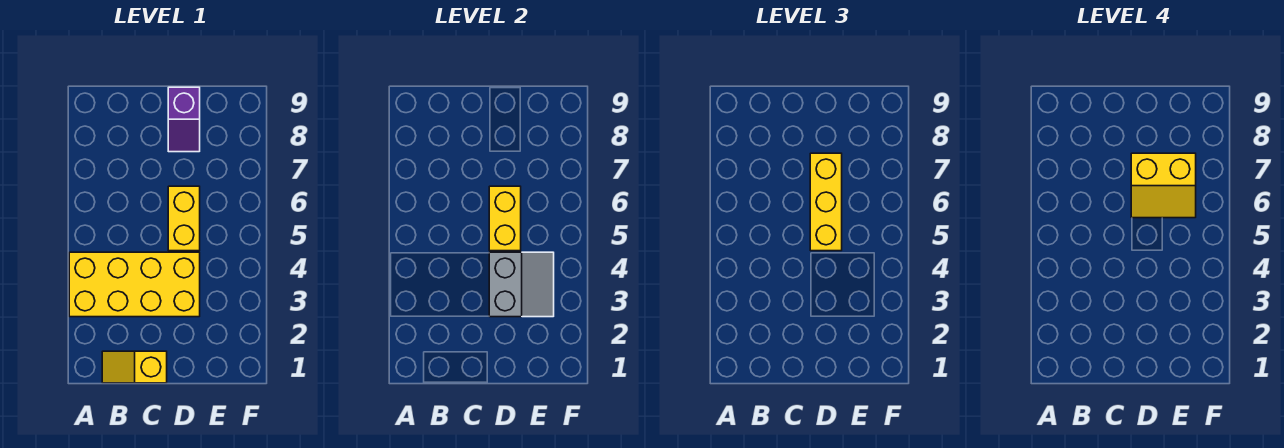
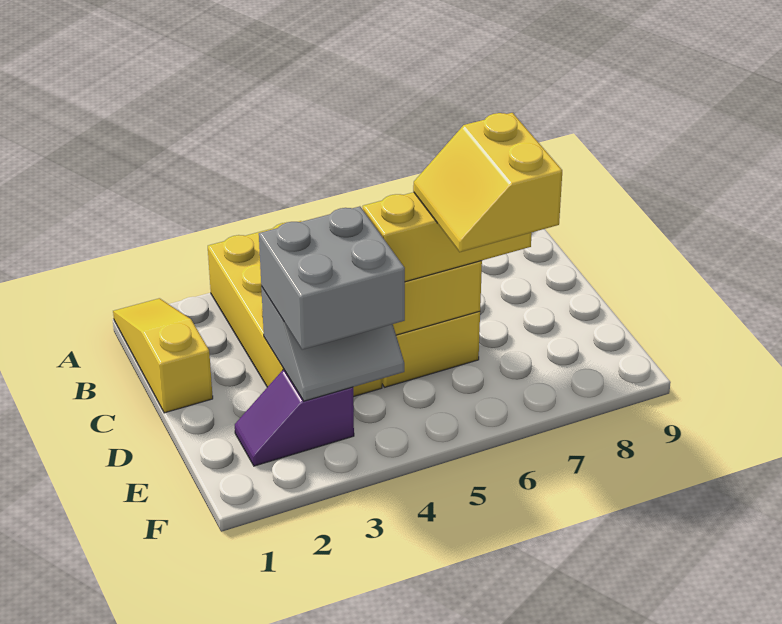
yellow slope B1:C1 level 1 top C -> yellow slope A1:C1 level 1 top C
none -> grey brick D3:E4 level 3
purple slope D8:D9 level 1 top 9 -> purple slope E2:E3 level 1 top 3

